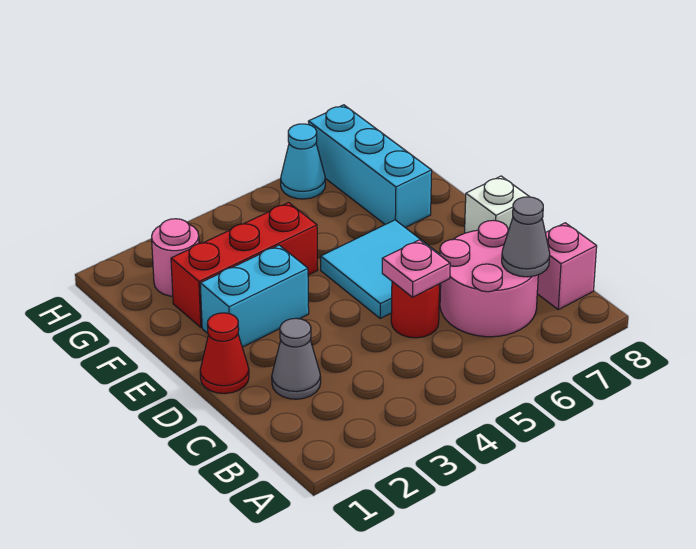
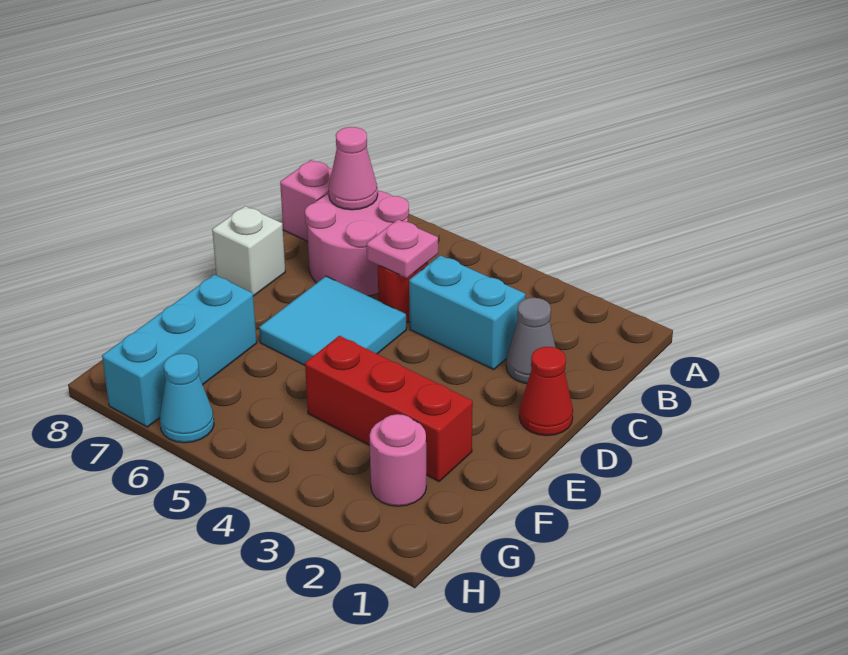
grey cone B7 level 2 -> pink cone B7 level 2
cyan brick E2:E3 level 1 -> cyan brick C3:C4 level 1

